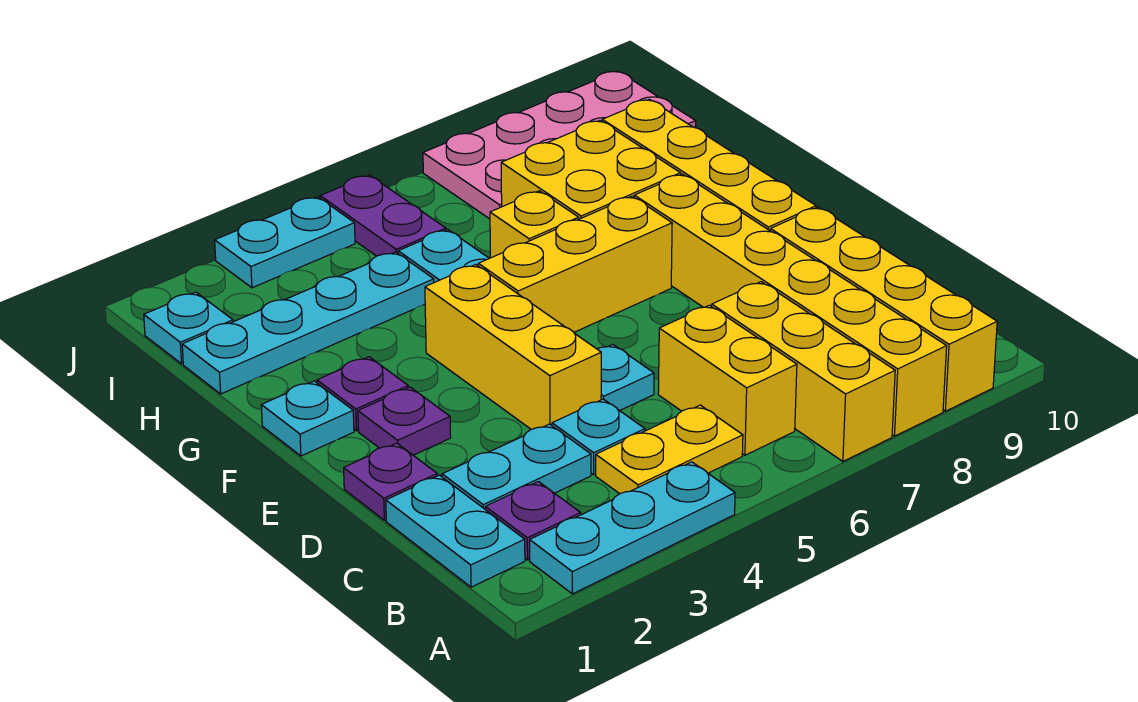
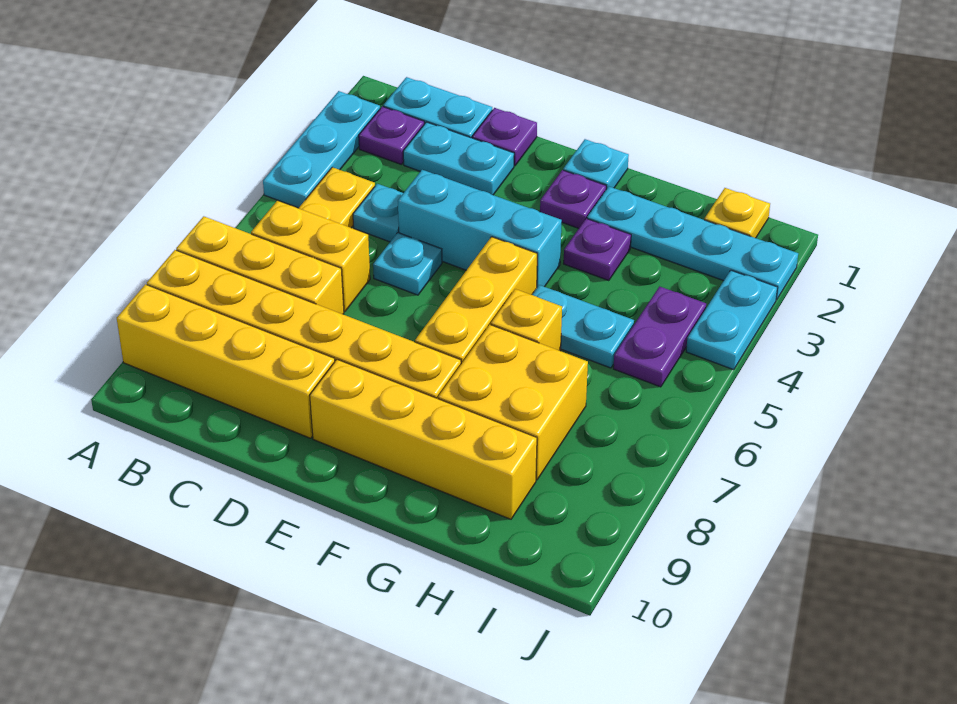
cyan plate C2:C3 level 1 -> cyan plate C2:D2 level 1
yellow brick D4:F4 level 1 -> cyan brick D4:F4 level 1
purple plate E2 level 1 -> purple plate G3 level 1
cyan plate H1:H4 level 1 -> cyan plate G2:J2 level 1
cyan plate I1 level 1 -> yellow plate I1 level 1
purple plate I5:J5 level 1 -> purple plate I4:I5 level 1
pink plate I7:J10 level 1 -> none

